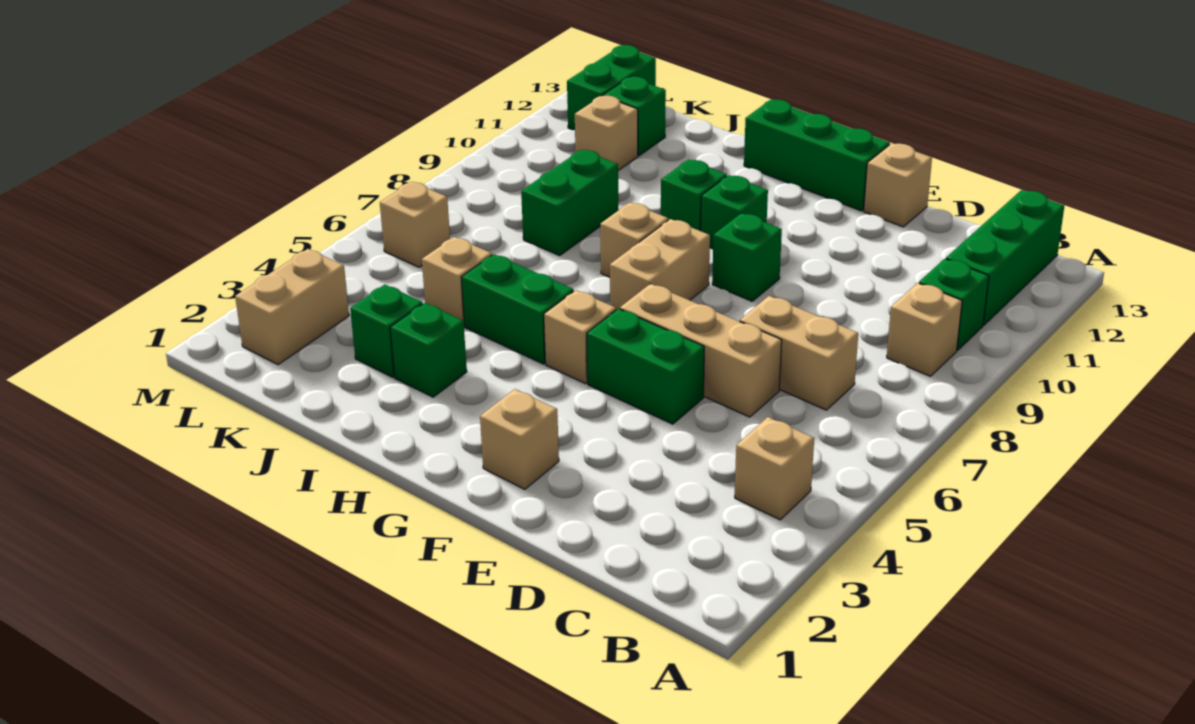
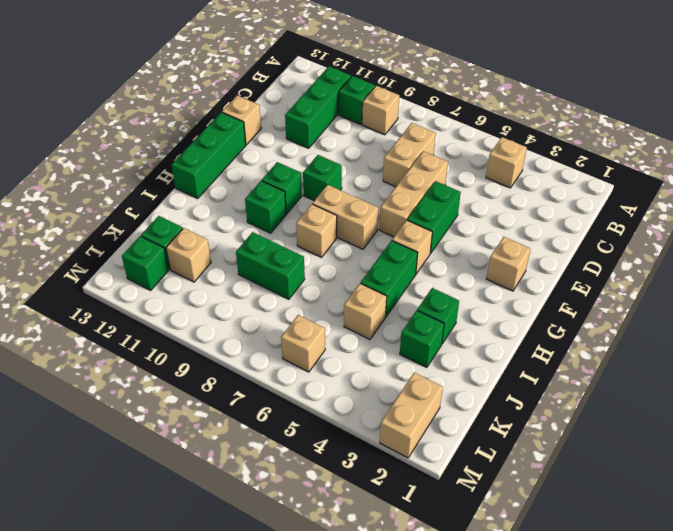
green brick B11:B13 level 1 -> green brick B11:D11 level 1
tan brick L2:L3 level 1 -> tan brick L2:M2 level 1
green brick L12:L13 level 1 -> green brick L12 level 1

